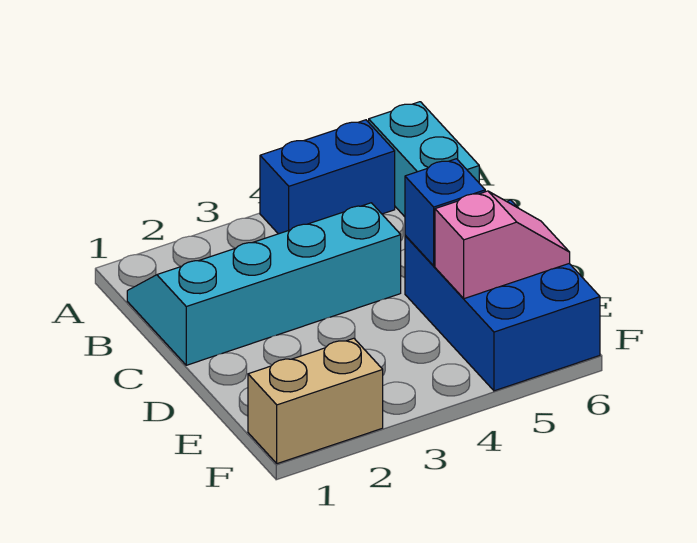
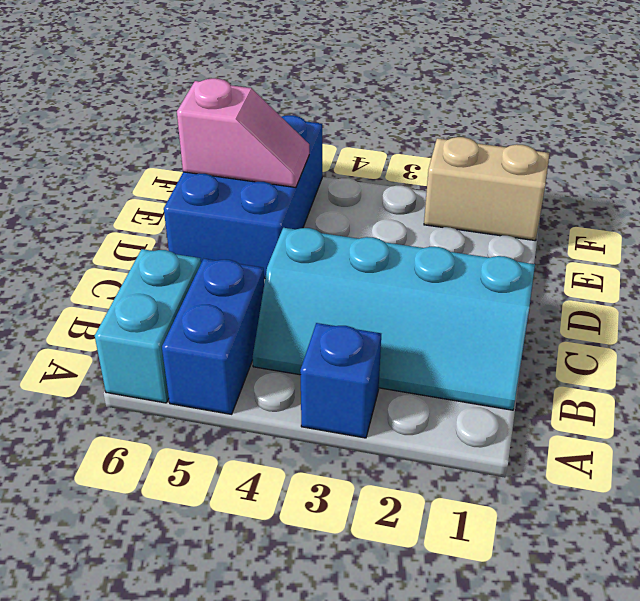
blue brick A4:A5 level 1 -> blue brick A5:B5 level 1
blue brick D5 level 2 -> blue brick A3 level 1
pink slope E5:E6 level 2 top 5 -> pink slope E5:E6 level 2 top 6

